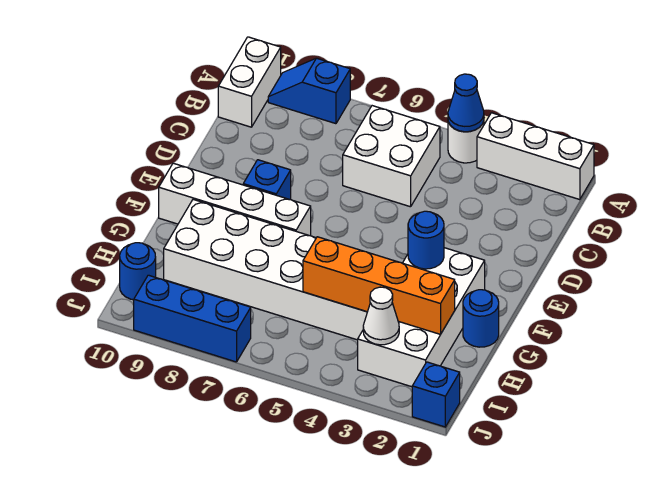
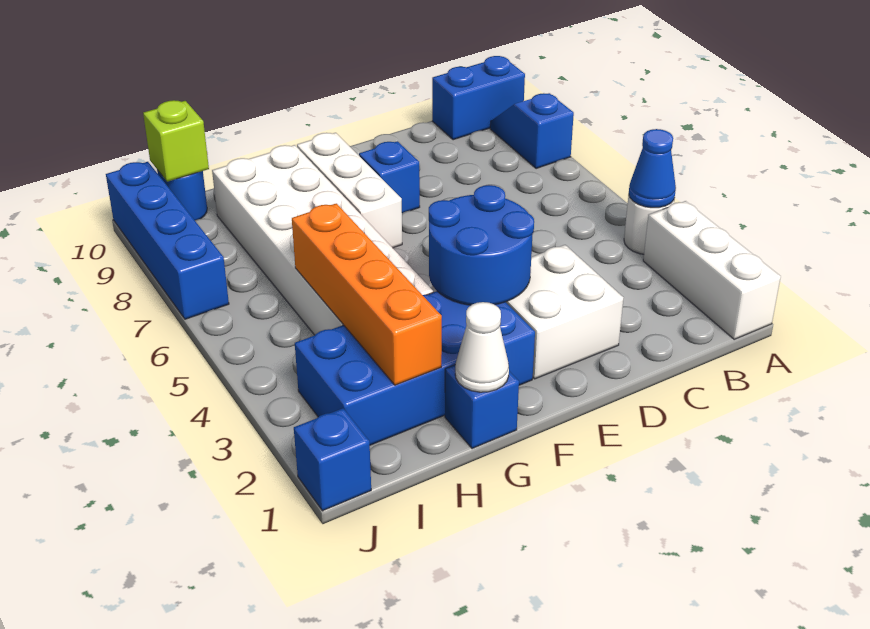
white brick A10:B10 level 1 -> blue brick A10:B10 level 1
white brick B5:C6 level 1 -> white brick D2:E3 level 1
white brick F2:I3 level 1 -> blue brick F2:I3 level 1
blue round brick F3 level 2 -> blue round brick E3:F4 level 2
white brick F7:F10 level 1 -> white brick F7:F9 level 1
blue round brick G1 level 1 -> blue brick G1 level 1
white cone I3 level 2 -> white cone G1 level 2
none -> lime brick I10 level 2
blue brick J7:J9 level 1 -> blue brick J7:J10 level 1

